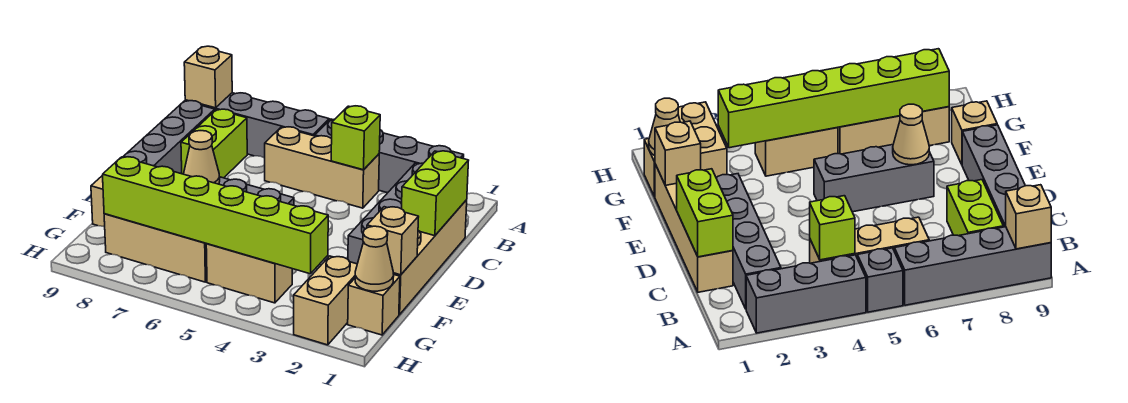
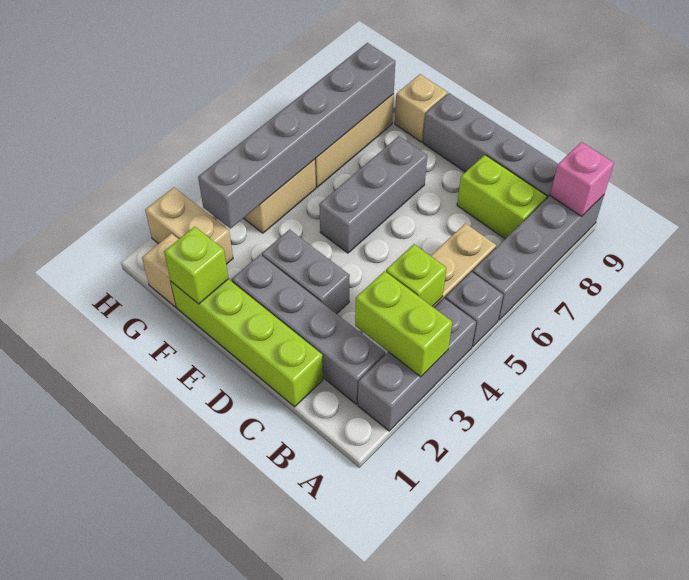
tan brick A9 level 2 -> pink brick A9 level 2
tan brick C1:F1 level 1 -> lime brick C1:F1 level 1
lime brick C1:D1 level 2 -> lime brick A3:B3 level 2
none -> grey brick D3:E3 level 1
tan cone E7 level 2 -> none
tan brick F1 level 2 -> lime brick F1 level 2
tan cone G1 level 2 -> none
lime brick G3:G8 level 2 -> grey brick G3:G8 level 2

